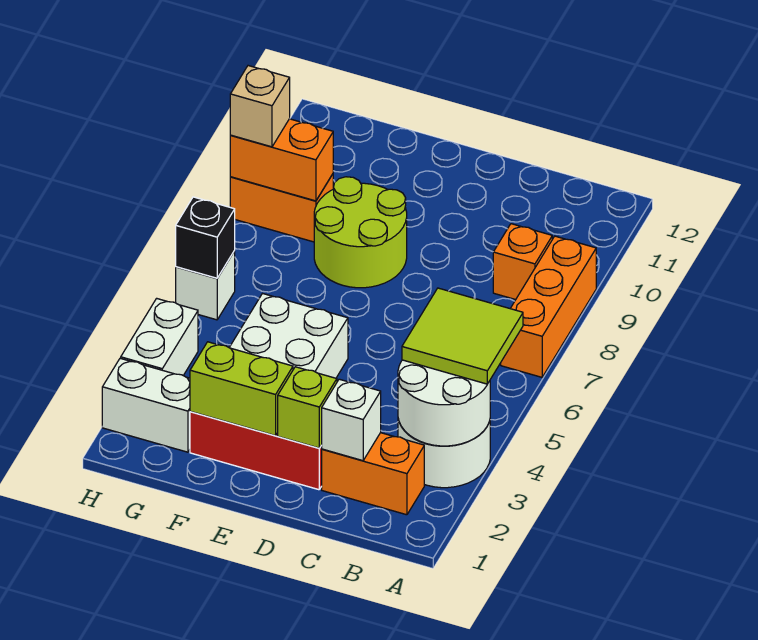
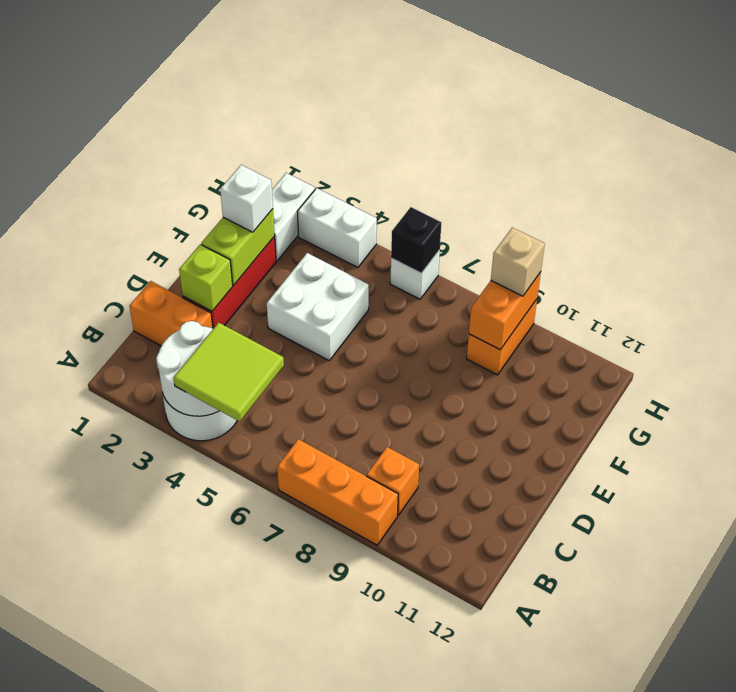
orange brick B2:C2 level 1 -> orange brick C1:C2 level 1
white brick C2 level 2 -> white brick F2 level 3
lime round brick E8:F9 level 1 -> none

